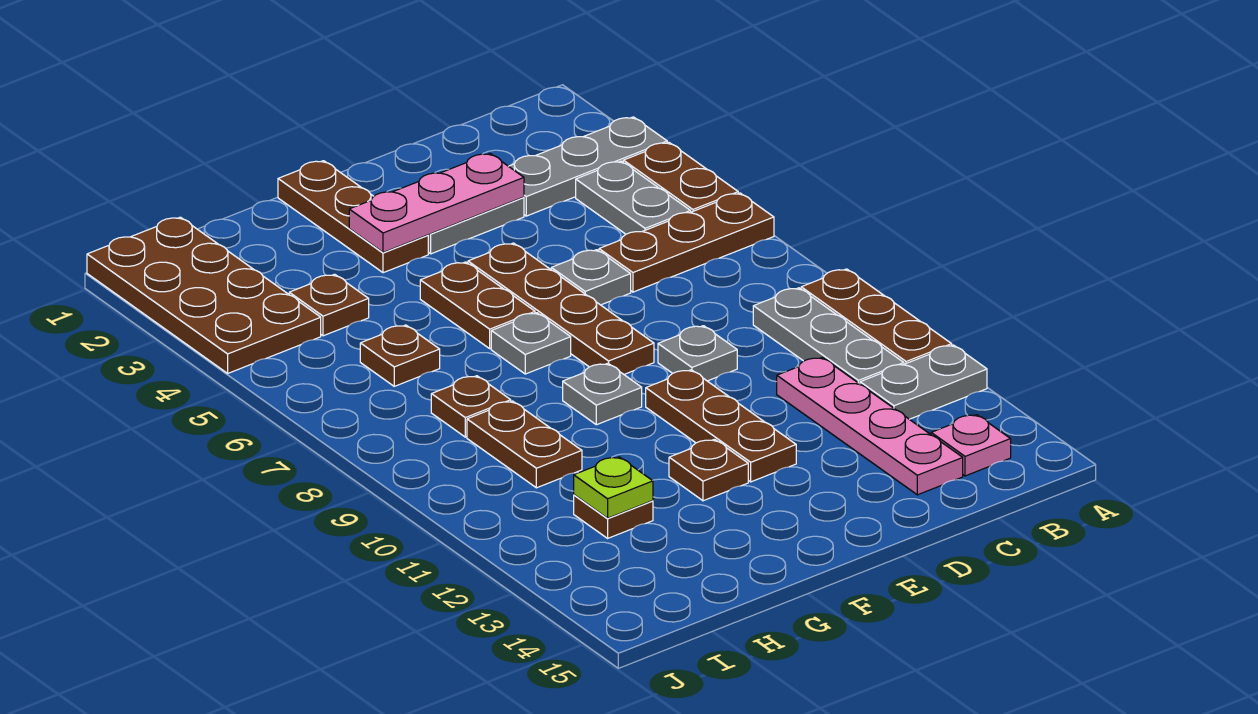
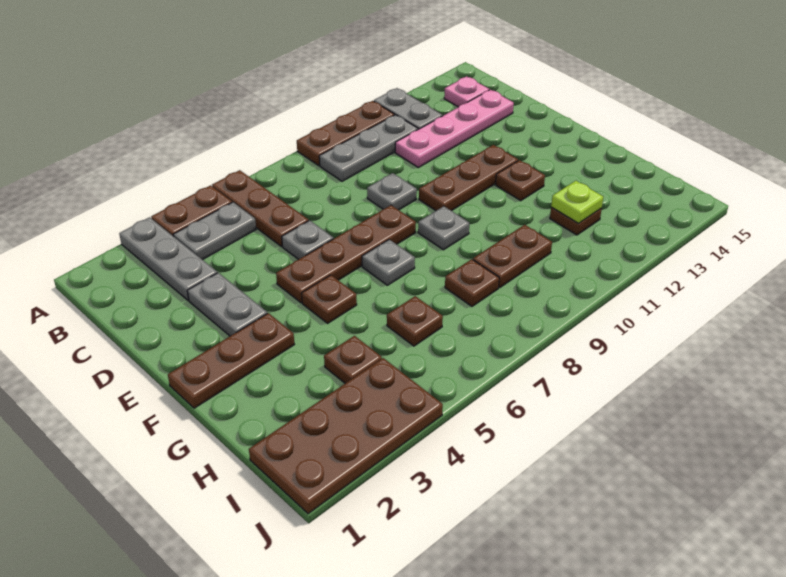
pink plate D3:F3 level 2 -> none
brown plate F5:F6 level 1 -> brown plate F5 level 1

